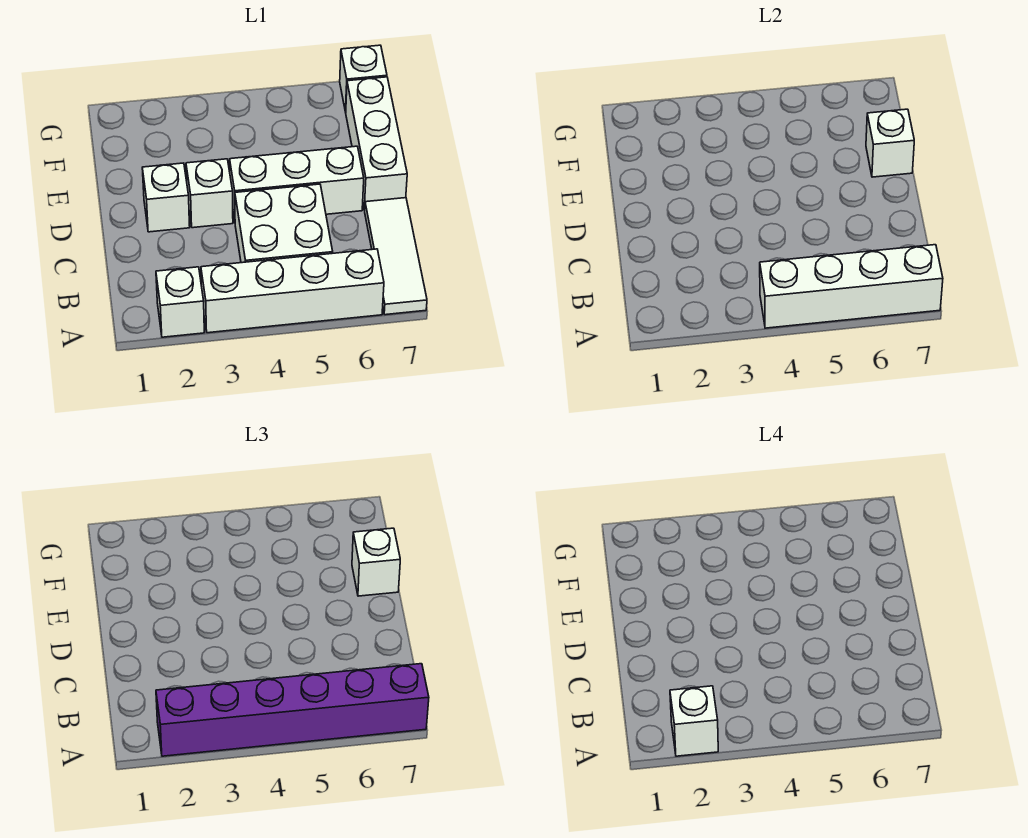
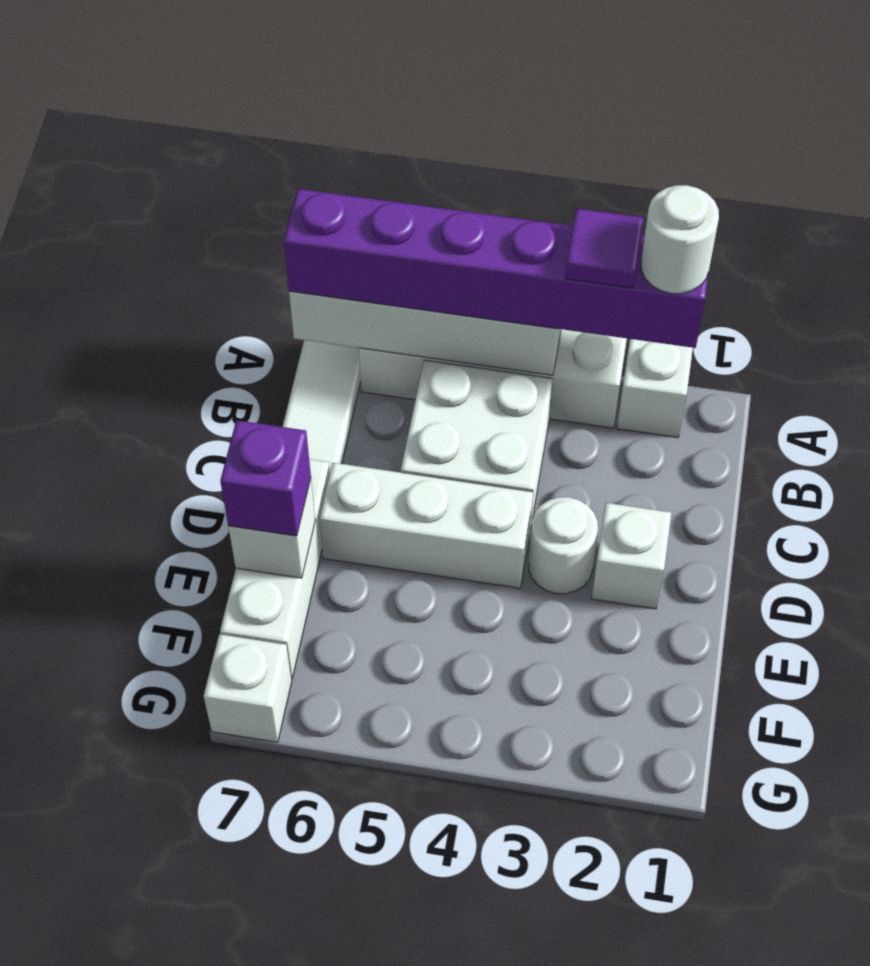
white brick A2 level 4 -> white round brick A2 level 4
none -> purple tile A3 level 4
white brick D3 level 1 -> white round brick D3 level 1
white brick E7 level 3 -> purple brick E7 level 3

